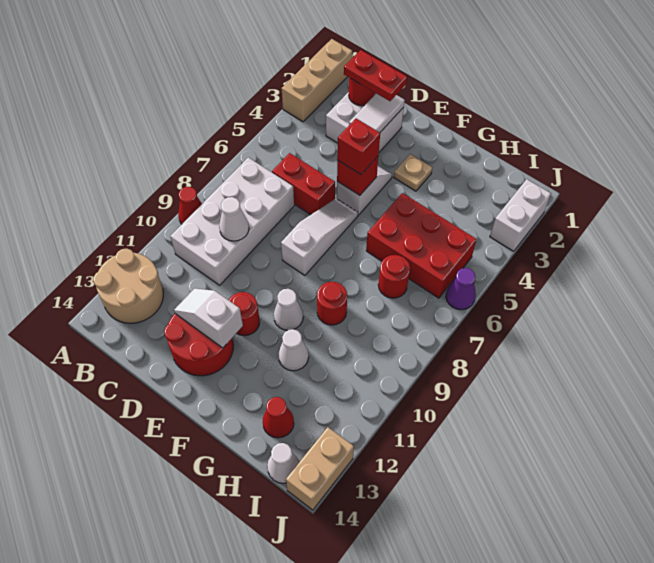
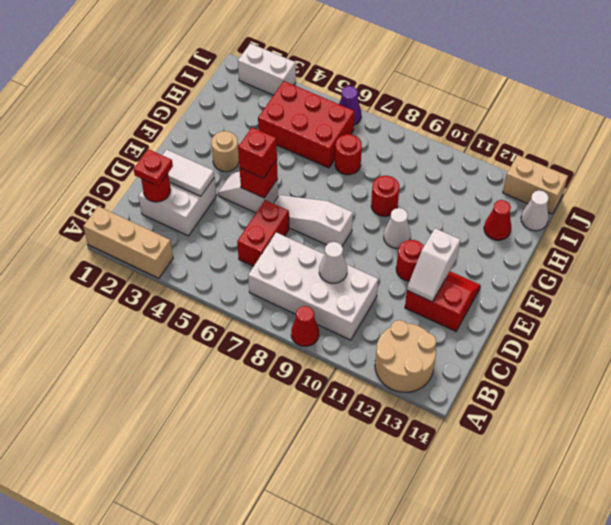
red plate C2:D2 level 3 -> red plate C2 level 3
red round brick D12:E13 level 1 -> red slope D12:E13 level 1 top D
tan plate F3 level 1 -> tan round brick F3 level 1
red brick G5:I6 level 1 -> red brick H4:I6 level 1
white cone G11 level 1 -> none

